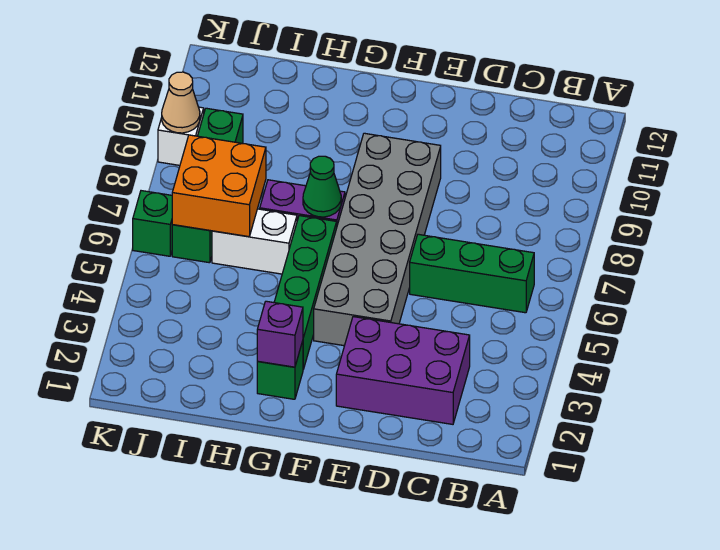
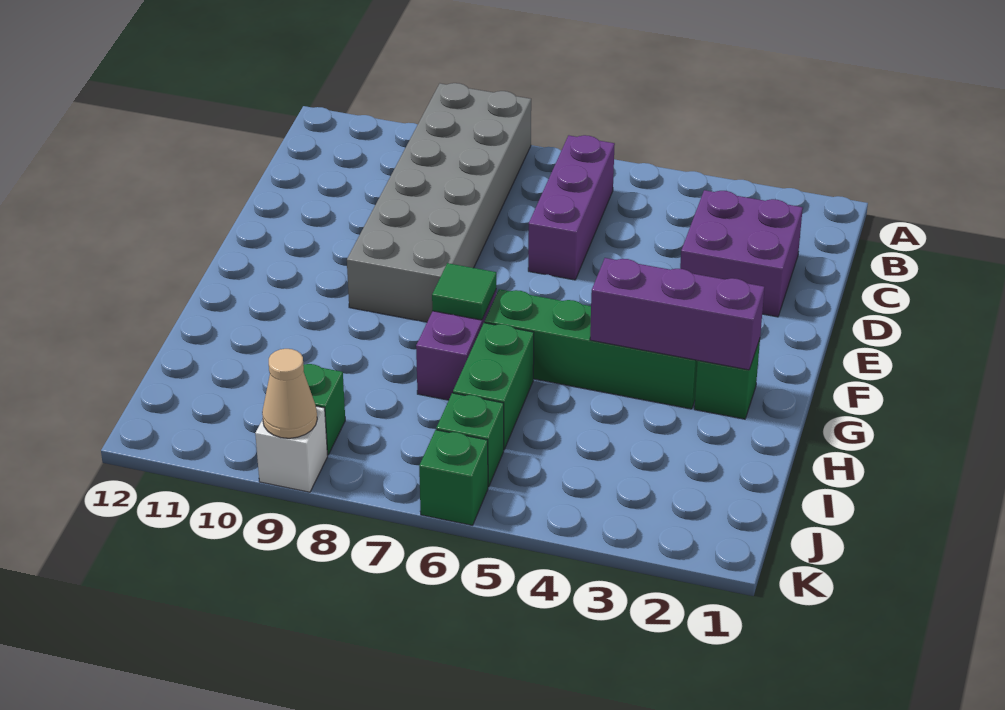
green brick B6:D6 level 1 -> purple brick B6:D6 level 1
purple brick C2:E3 level 1 -> purple brick C2:D3 level 1
grey brick E4:F9 level 1 -> grey brick A8:F9 level 1
purple brick G2 level 2 -> purple brick G2:G4 level 2
green cone G7 level 2 -> green tile G7 level 2
white brick H6:I6 level 1 -> green brick H6:I6 level 1
orange brick I6:J7 level 2 -> none

